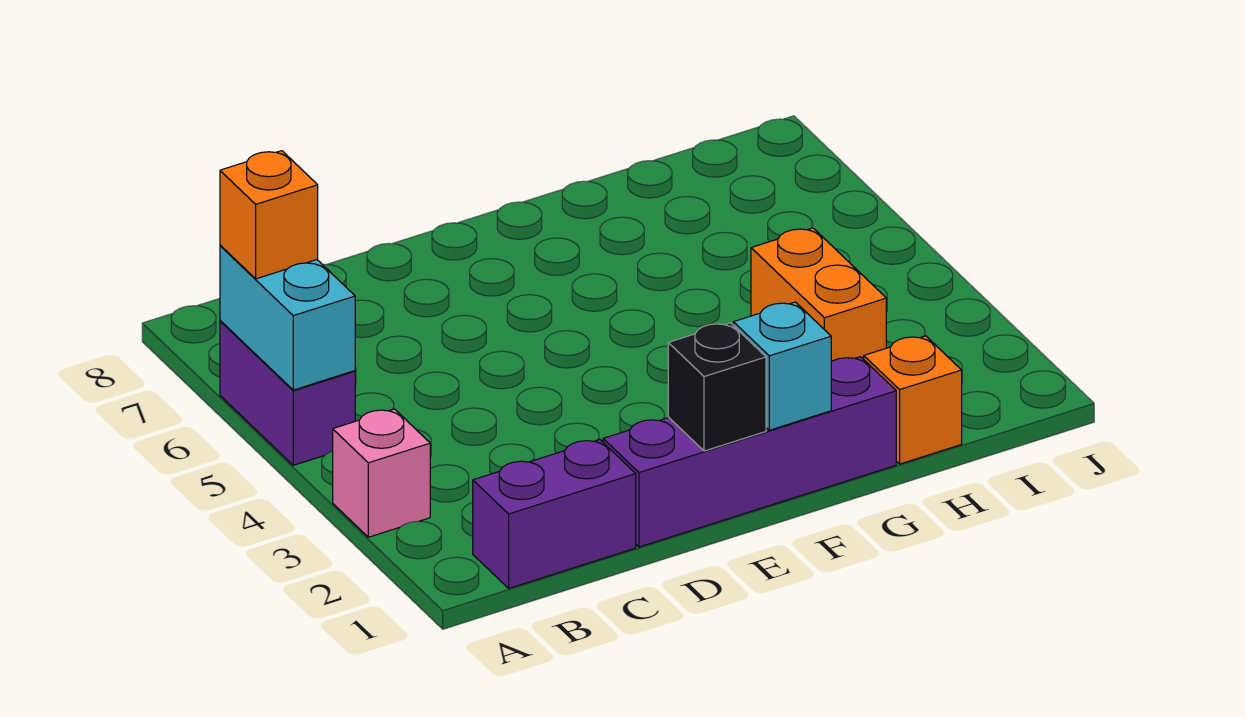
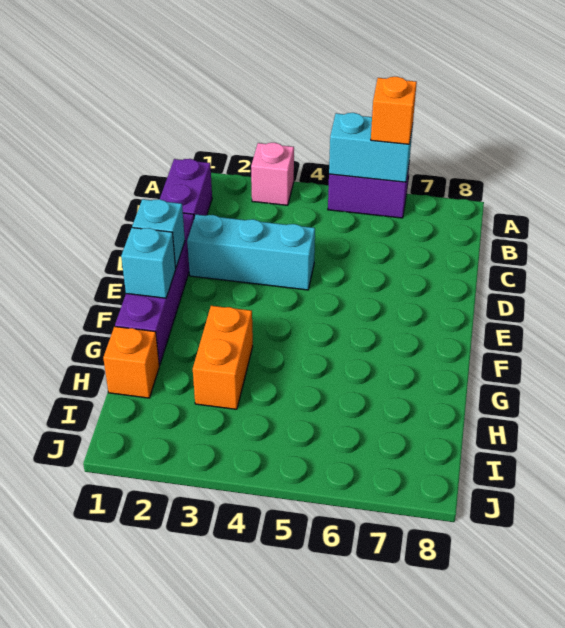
none -> cyan brick D2:D4 level 1
black brick E1 level 2 -> cyan brick E1 level 2
orange brick H3:H4 level 1 -> orange brick G3:H3 level 1

